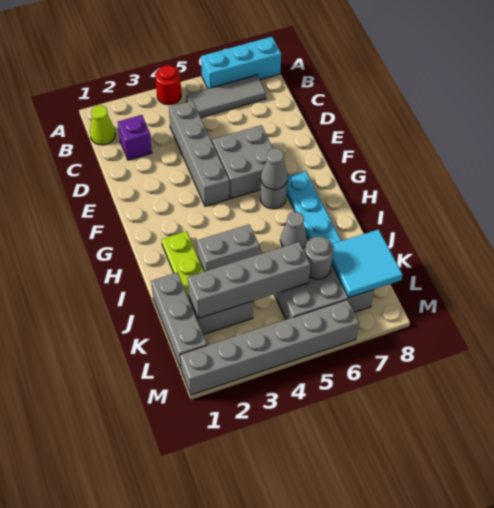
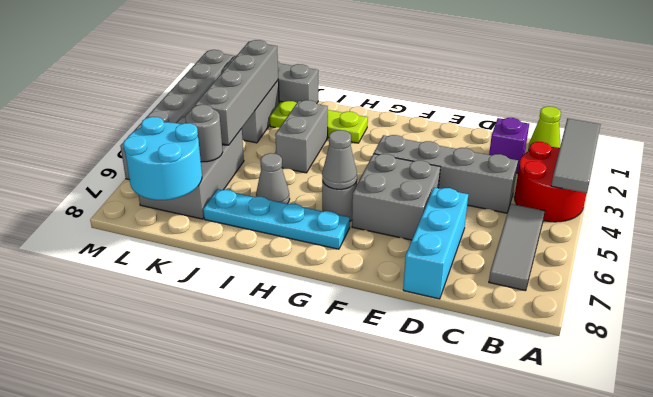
none -> grey tile A2:A4 level 2
red round brick A4 level 1 -> red round brick A3:B4 level 1
cyan brick A6:A8 level 1 -> cyan brick D6:D8 level 1
cyan tile K7:L8 level 2 -> cyan round brick K7:L8 level 2

